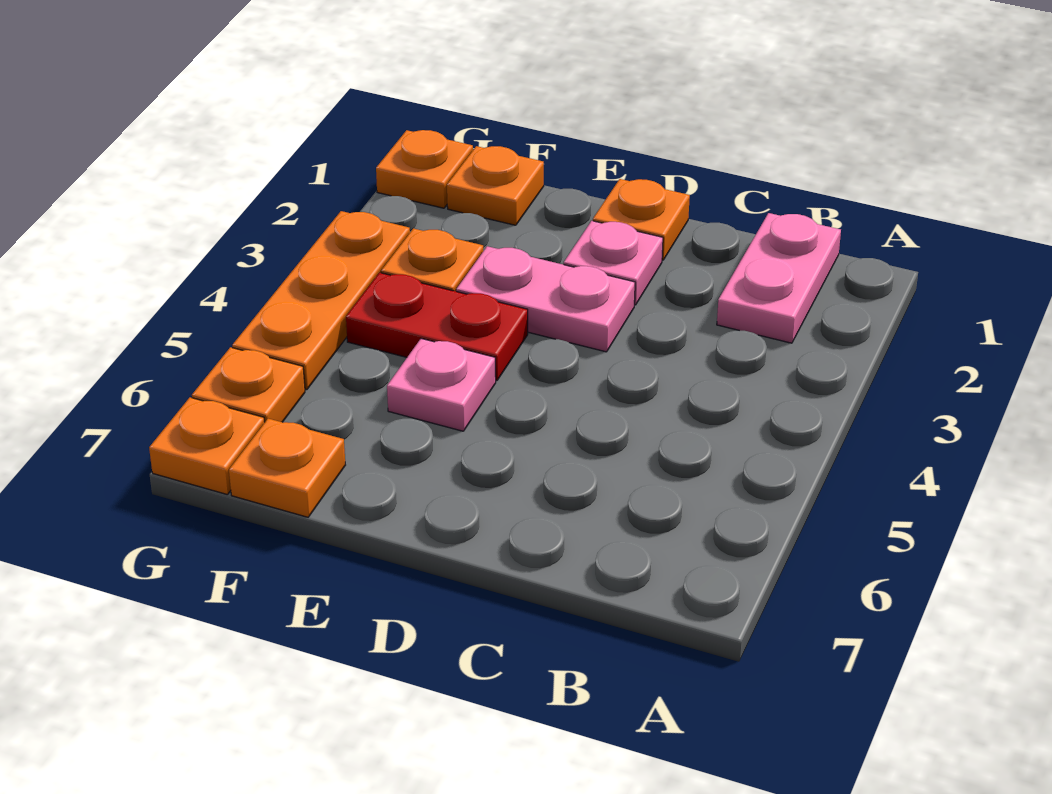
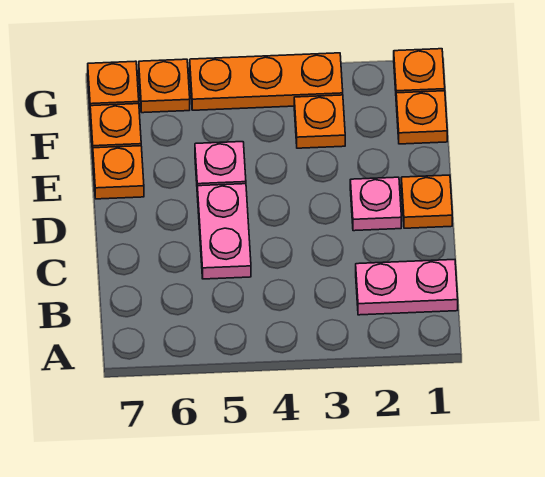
pink plate D3:E3 level 1 -> pink plate C5:D5 level 1
red plate E4:F4 level 1 -> none
none -> orange plate E7 level 1

